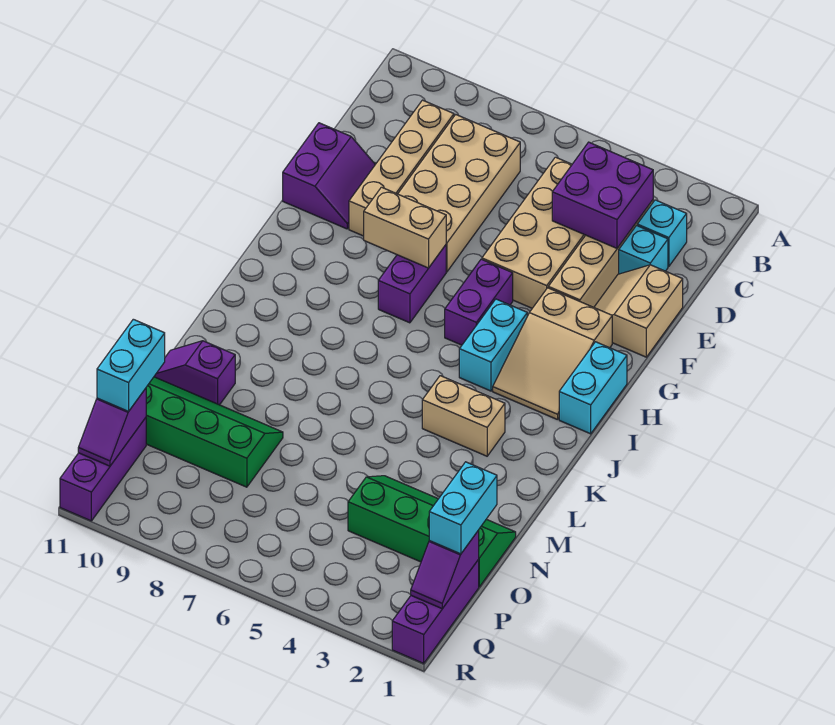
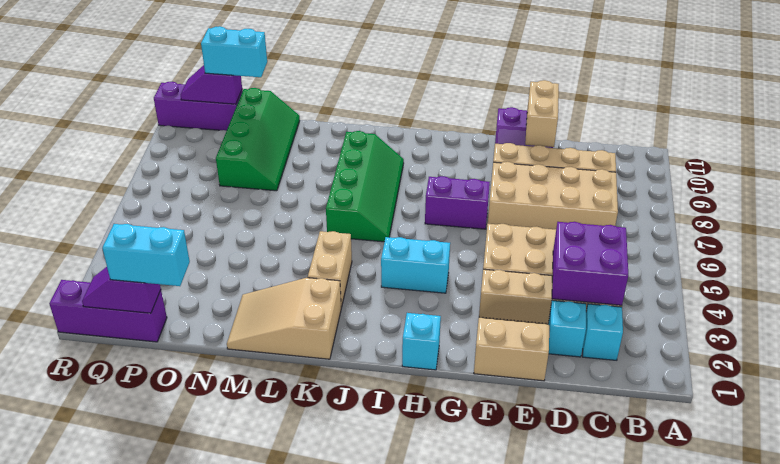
tan slope G2:I3 level 1 top G -> tan slope K1:M2 level 1 top K
purple brick G5:H5 level 1 -> none
tan brick G7:G8 level 2 -> tan brick E10:E11 level 2
cyan brick H1:I1 level 1 -> cyan brick H1 level 1
purple slope M10:M11 level 1 top 10 -> none
green slope N1:O4 level 1 top O -> green slope J6:K9 level 1 top K

